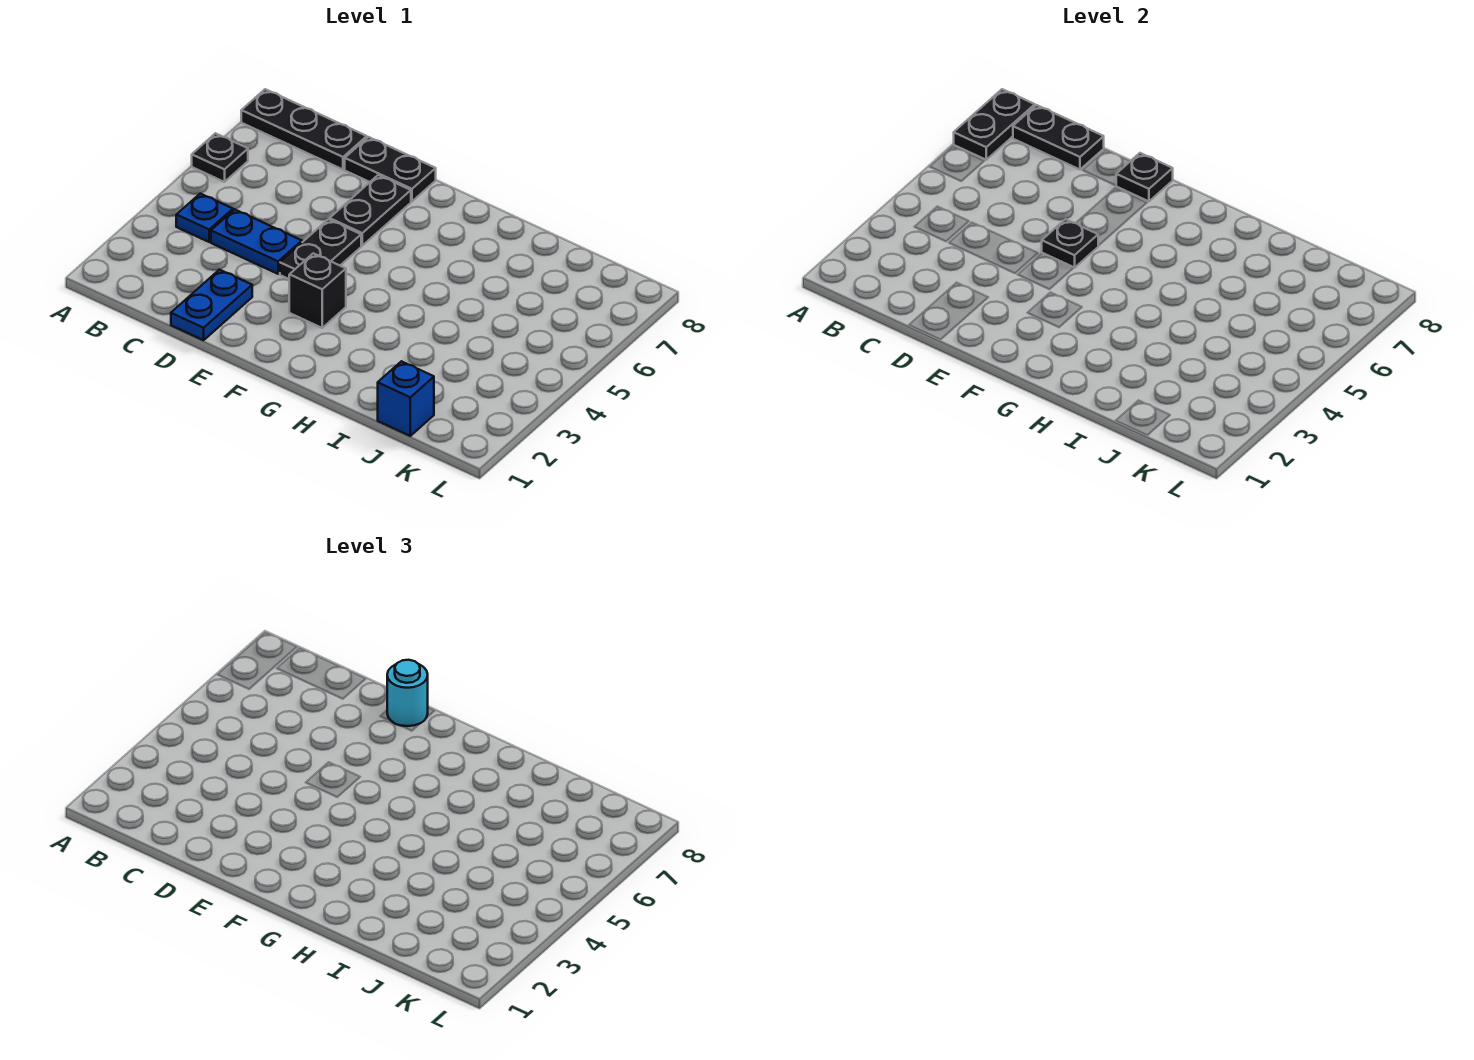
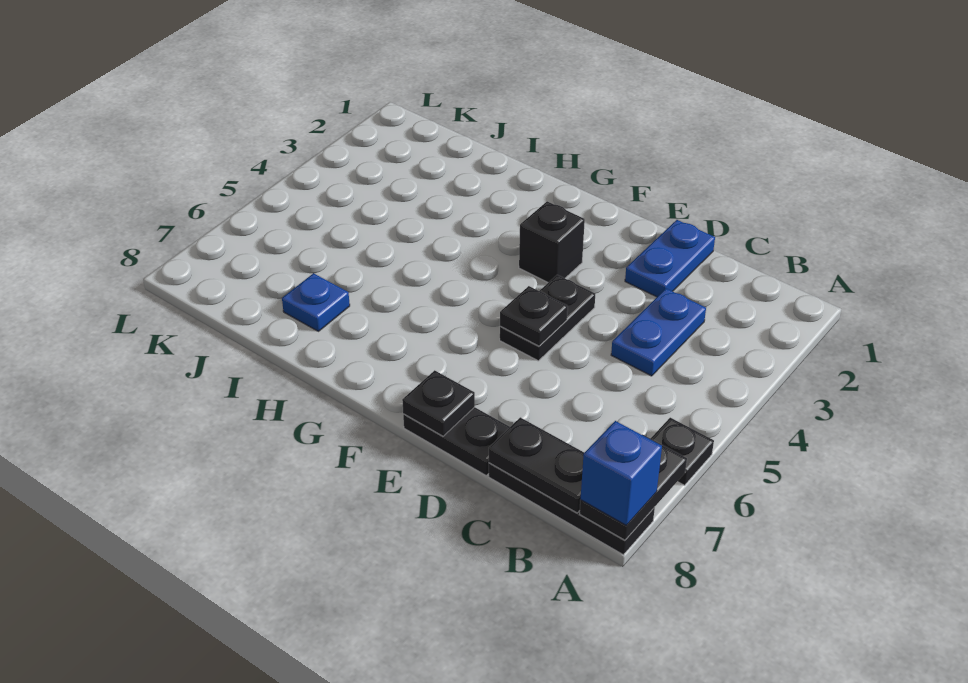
blue plate B4 level 1 -> blue plate I7 level 1
blue plate C4:D4 level 1 -> blue plate C3:C4 level 1
black plate E6:E7 level 1 -> none
cyan round brick E8 level 3 -> none
blue brick J1 level 1 -> blue brick A8 level 3

